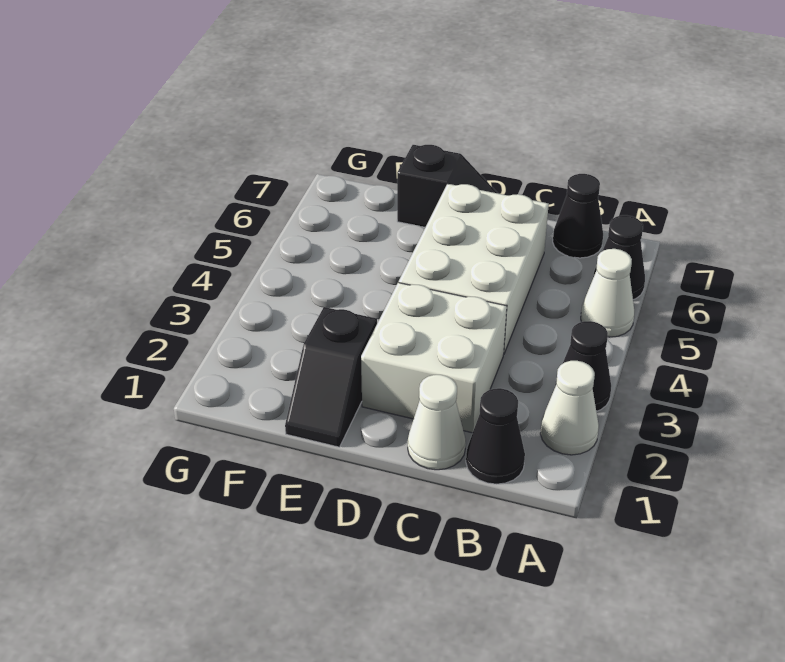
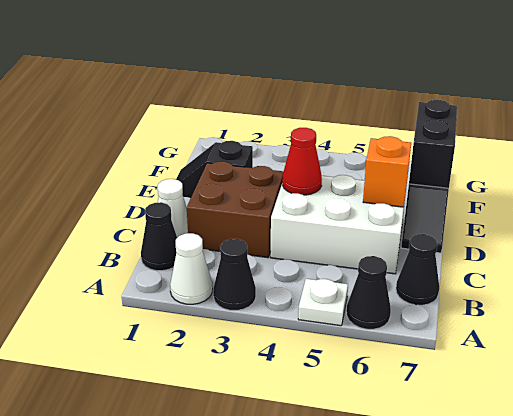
white cone A5 level 1 -> white plate A5 level 1
white brick C2:D3 level 1 -> brown brick C2:D3 level 1
none -> red cone D4 level 2
none -> orange brick D6 level 2
none -> black brick E7:F7 level 2

